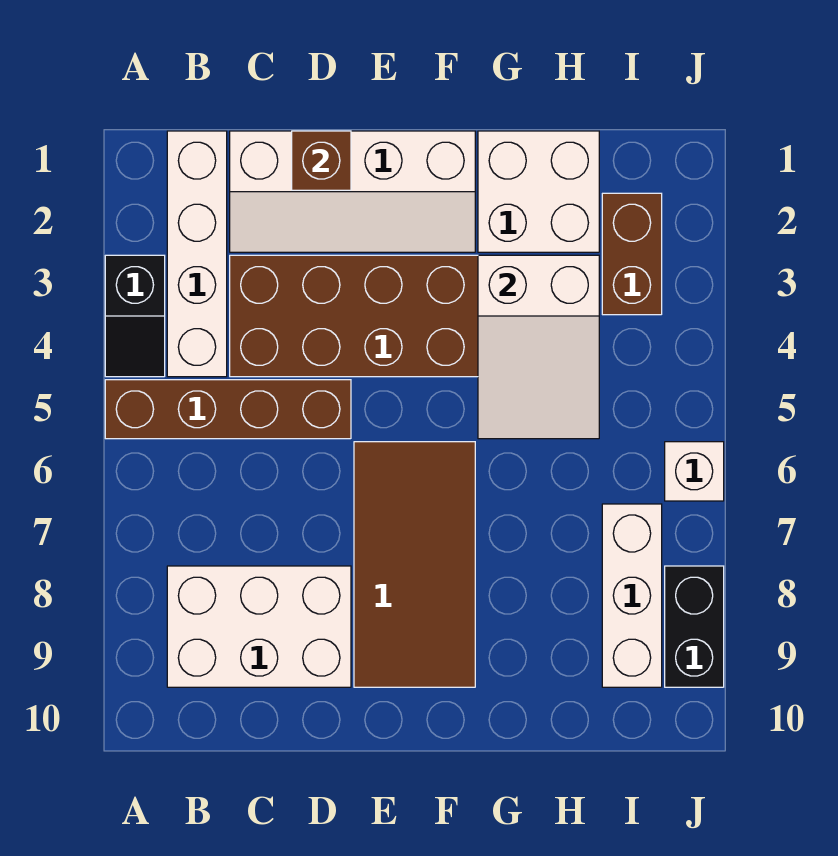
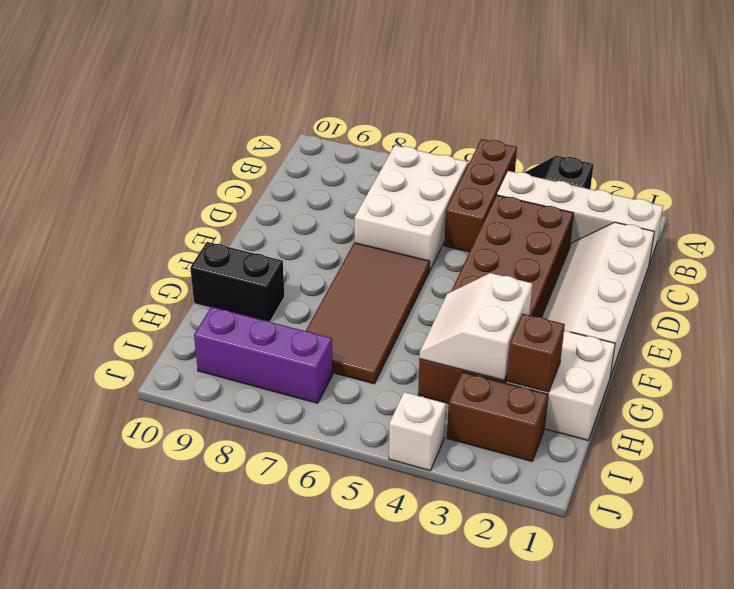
brown brick A5:D5 level 1 -> brown brick A5:C5 level 1
white brick B8:D9 level 1 -> white brick B6:D7 level 1
brown brick D1 level 2 -> brown brick H2 level 2
brown tile E6:F9 level 1 -> brown tile E6:H7 level 1
white slope G3:H5 level 2 top 3 -> white slope G3:H4 level 2 top 3
white brick I7:I9 level 1 -> purple brick I7:I9 level 1
white brick J6 level 1 -> white brick J4 level 1
black brick J8:J9 level 1 -> black brick G9:G10 level 1

